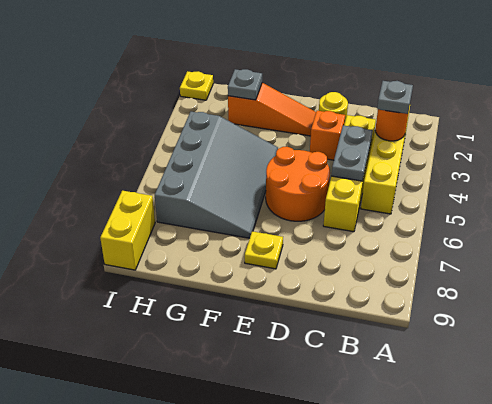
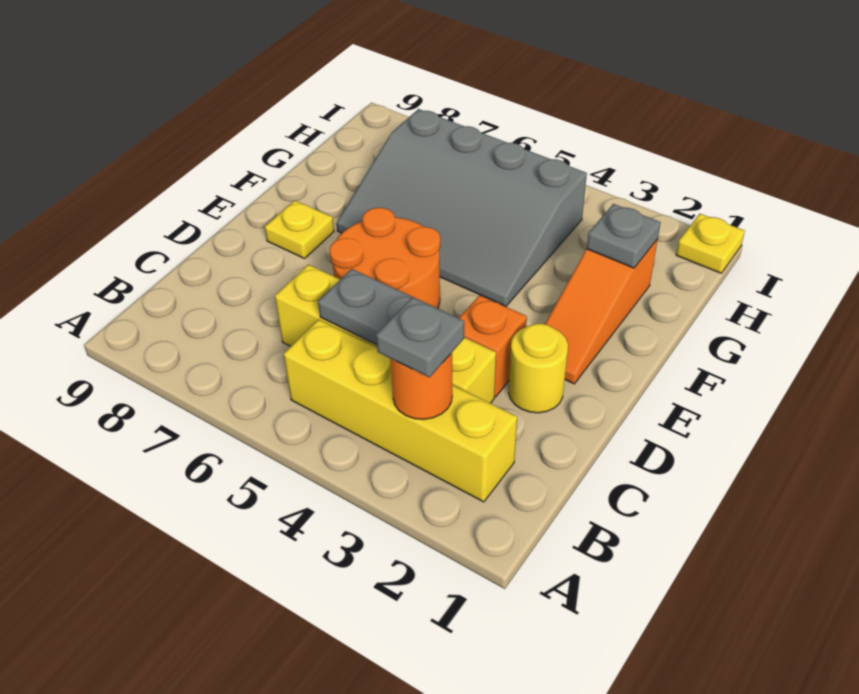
yellow brick I8:I9 level 1 -> none

